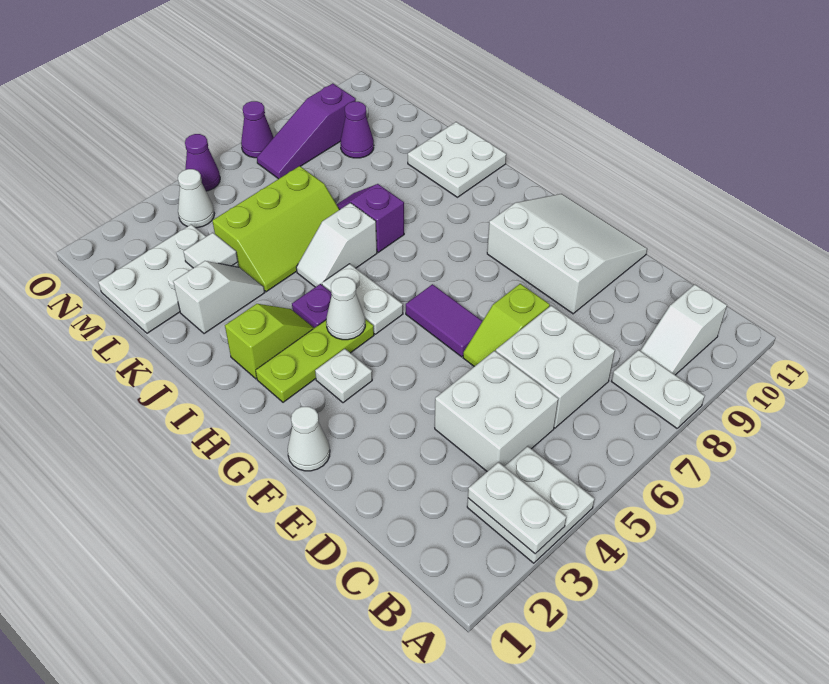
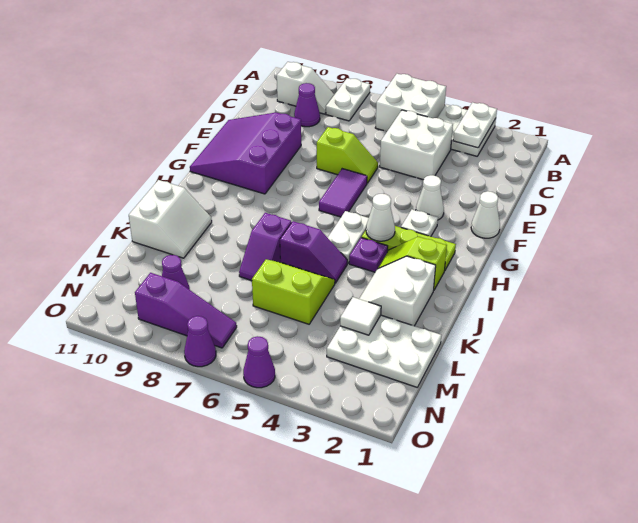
white brick C6:D7 level 1 -> white brick A5:B6 level 1
none -> purple cone C9 level 1
white slope E9:G11 level 1 top 9 -> purple slope E9:G11 level 1 top 9
white slope J5:J6 level 1 top 6 -> purple slope J5:J6 level 1 top 6
white plate J10:K11 level 1 -> white slope J10:K11 level 1 top 11
white slope K2:K3 level 1 top 2 -> white slope J2:K3 level 1 top 2
lime slope K4:L6 level 1 top L -> lime slope K5:L6 level 1 top L
white cone N4 level 1 -> white cone F3 level 1

